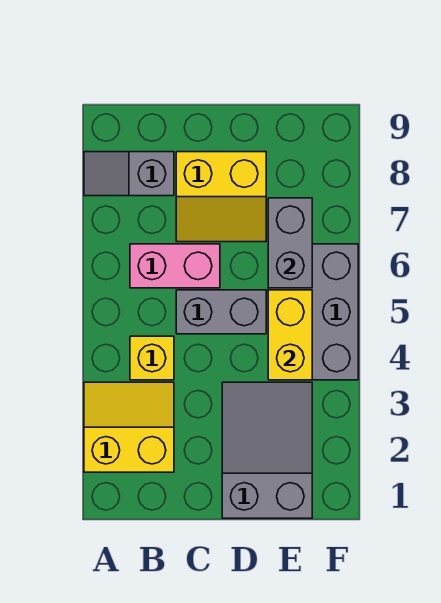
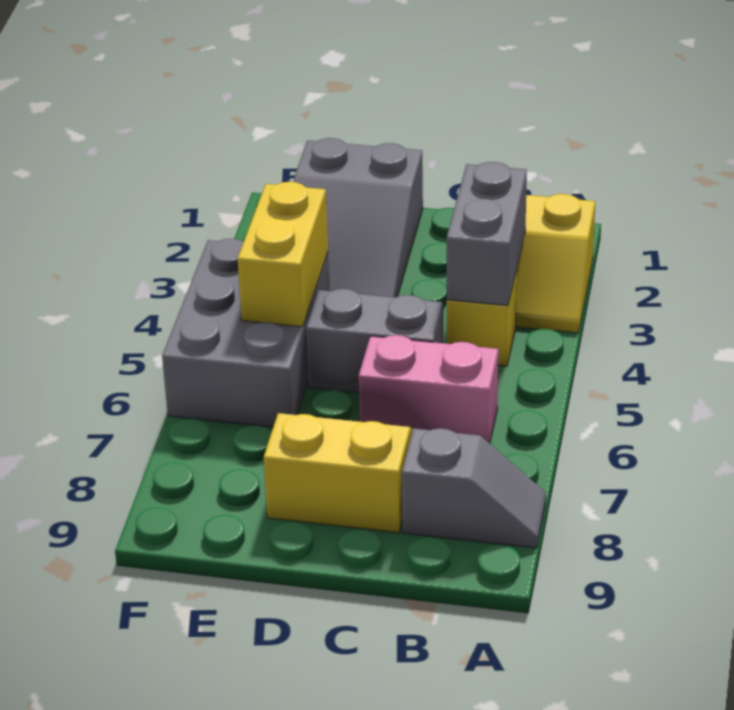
grey brick E6:E7 level 2 -> grey brick B3:B4 level 2

